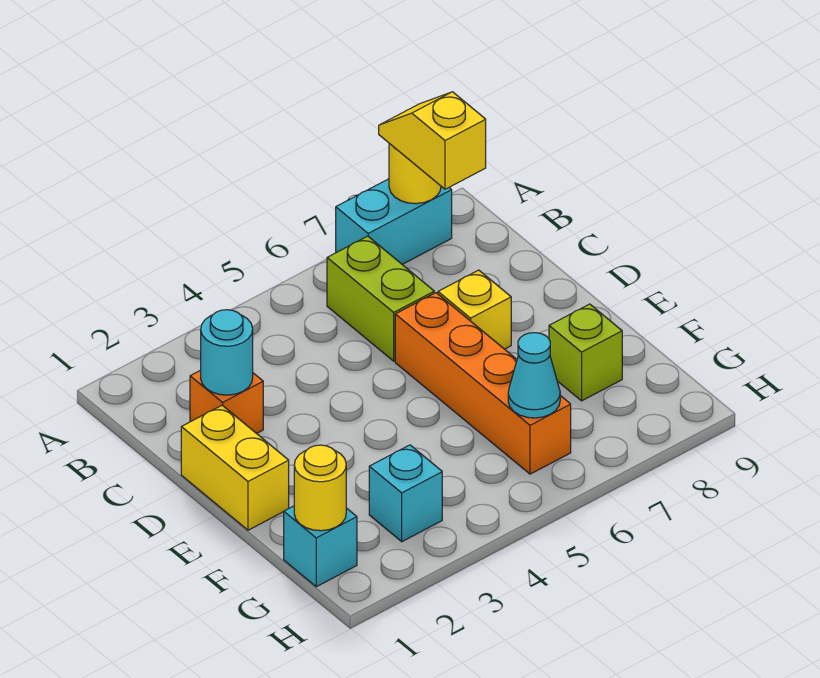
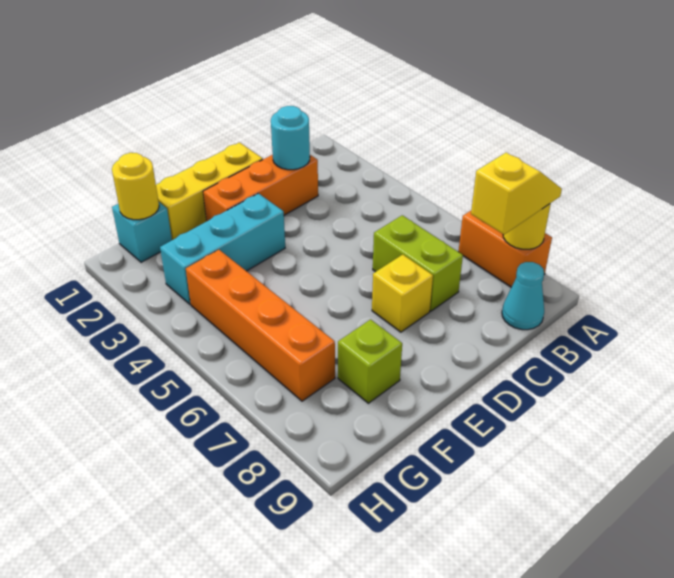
cyan brick A7:A8 level 1 -> orange brick A7:A8 level 1
lime brick B6:C6 level 1 -> lime brick C6:C7 level 1
orange brick C2 level 1 -> orange brick C2:E2 level 1
yellow brick D1:E1 level 1 -> yellow brick D1:F1 level 1
orange brick D6:G6 level 1 -> orange brick G4:G7 level 1
cyan brick G3 level 1 -> cyan brick E3:G3 level 1
cyan cone G6 level 2 -> cyan cone B9 level 1

